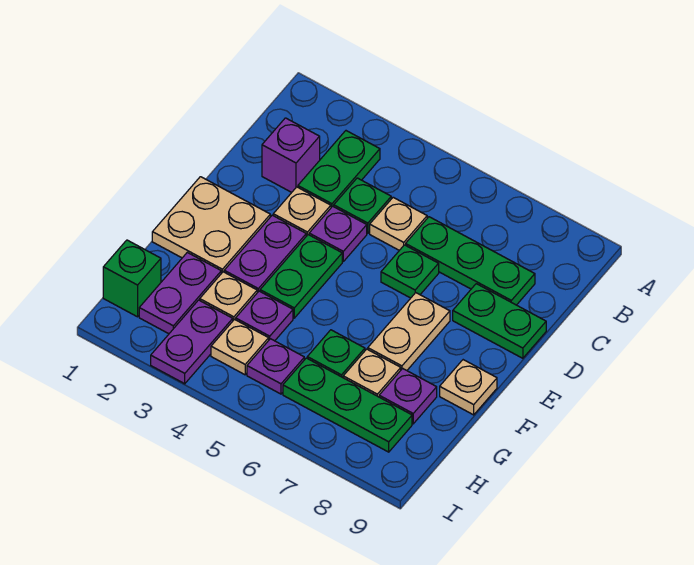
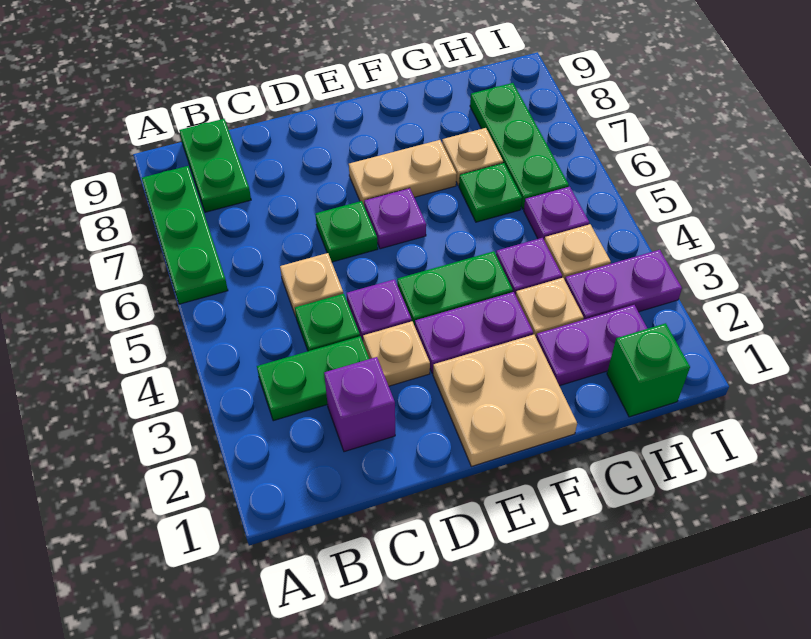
green plate C6:C8 level 1 -> green plate A6:A8 level 1
green plate D8:D9 level 1 -> green plate B8:B9 level 1
tan plate F9 level 1 -> none
purple plate G8 level 1 -> purple plate E6 level 1

